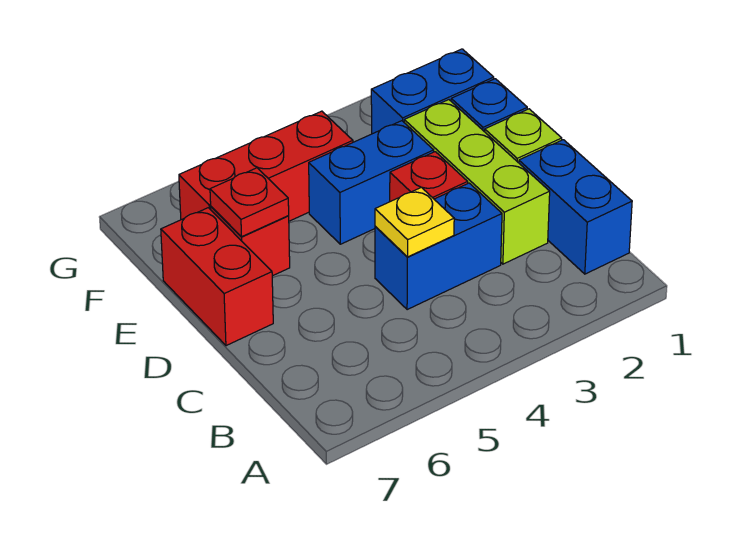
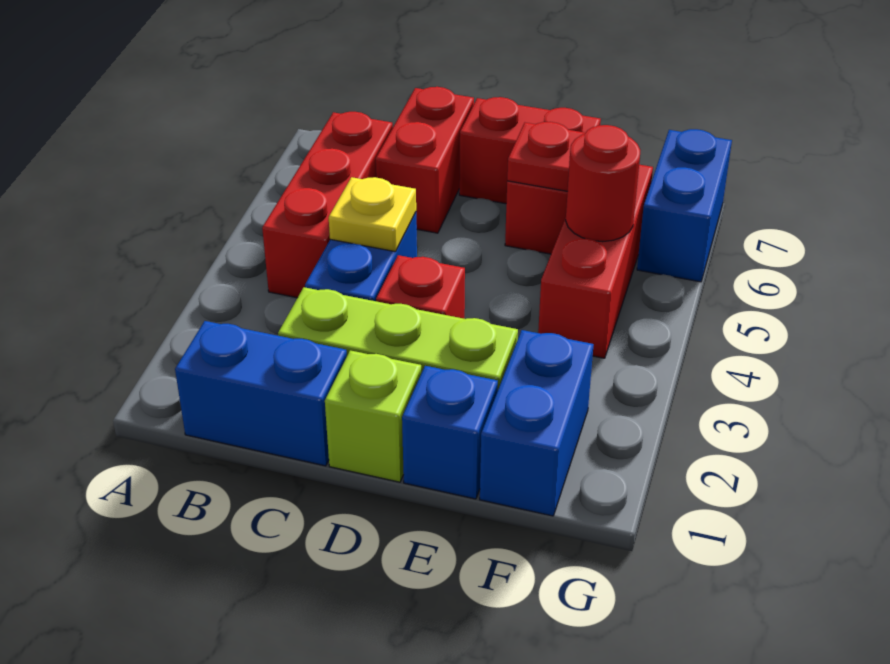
none -> red brick B4:B6 level 1
none -> red brick C6:C7 level 1
blue brick E3:E4 level 1 -> blue brick G6:G7 level 1
none -> red round brick F5 level 2

